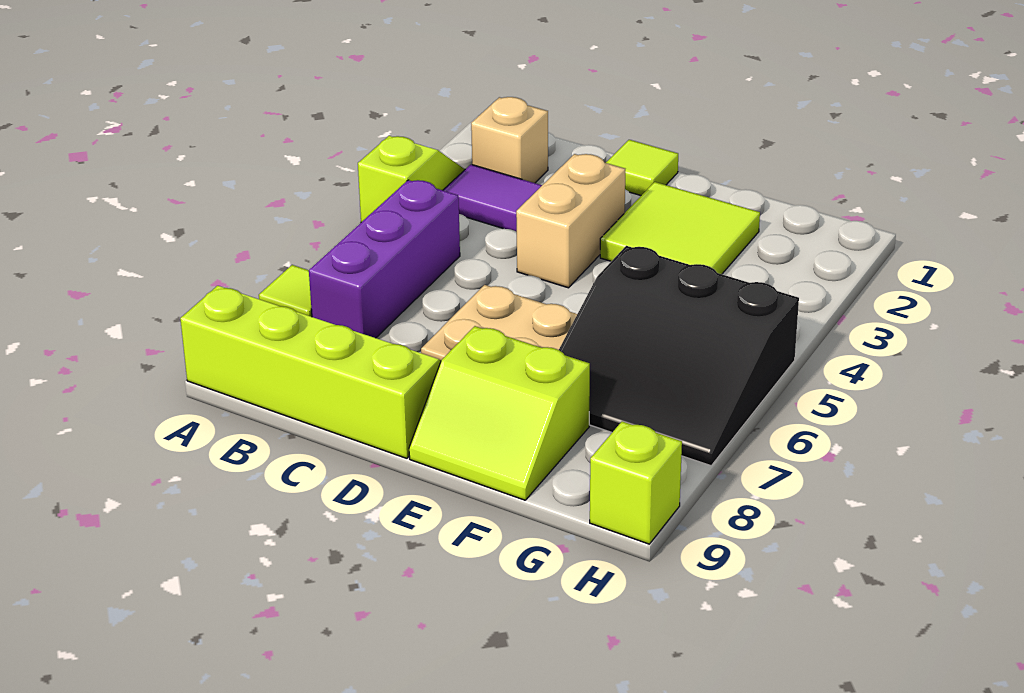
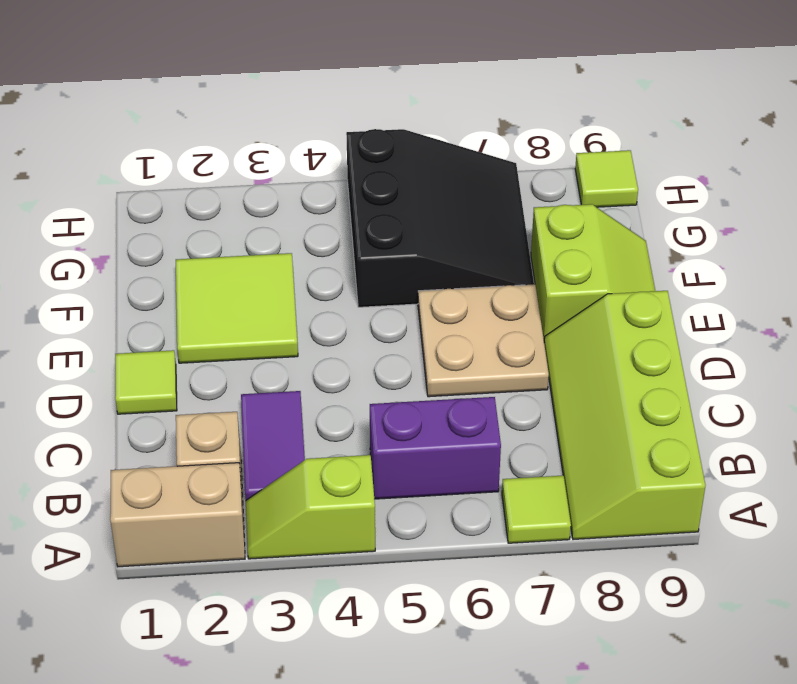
purple brick B5:B7 level 1 -> purple brick B5:B6 level 1
tan brick D3:D4 level 1 -> tan brick A1:A2 level 1
lime brick H9 level 1 -> lime tile H9 level 1

